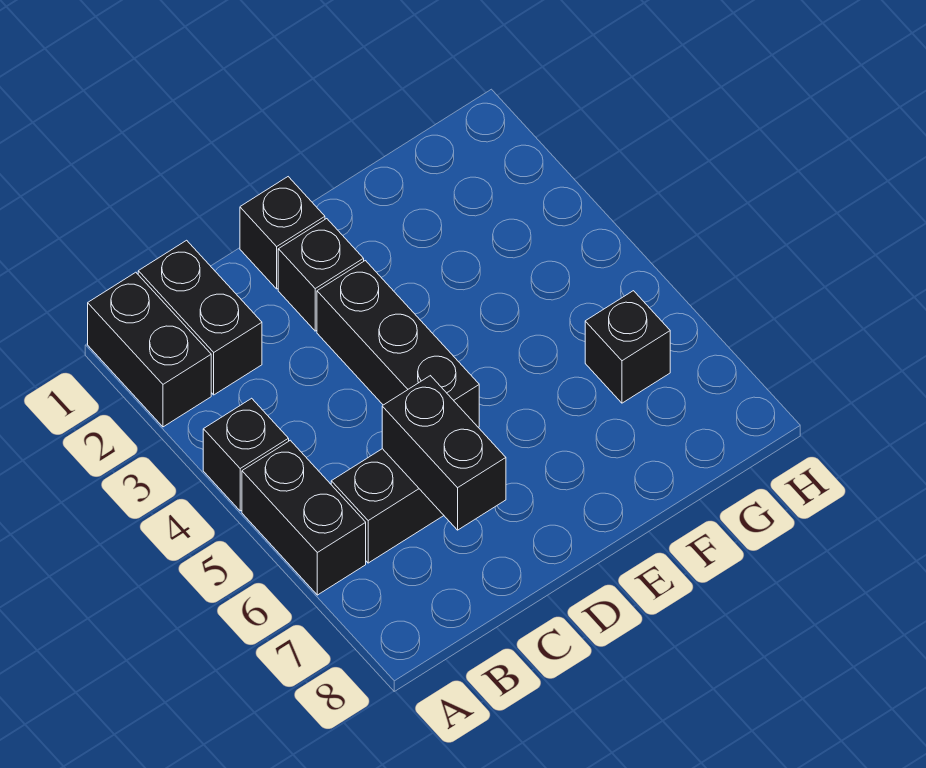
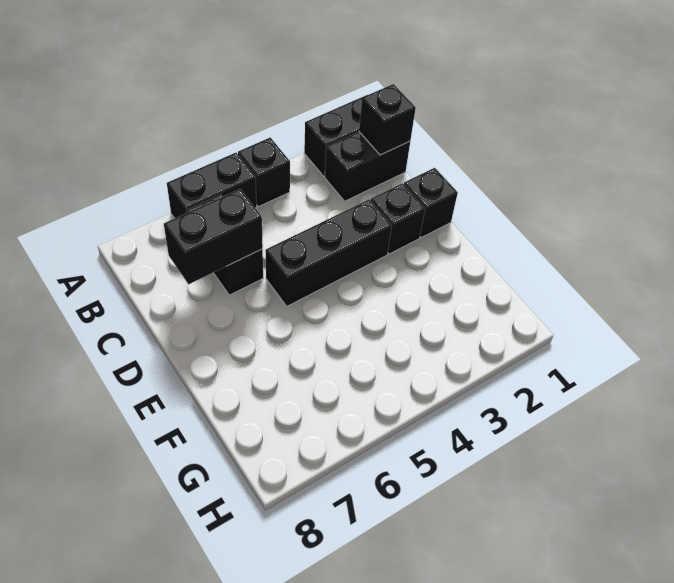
black brick G6 level 1 -> black brick B1 level 2

